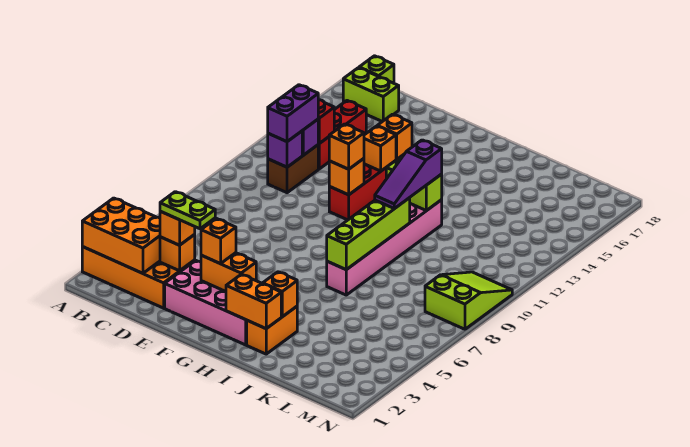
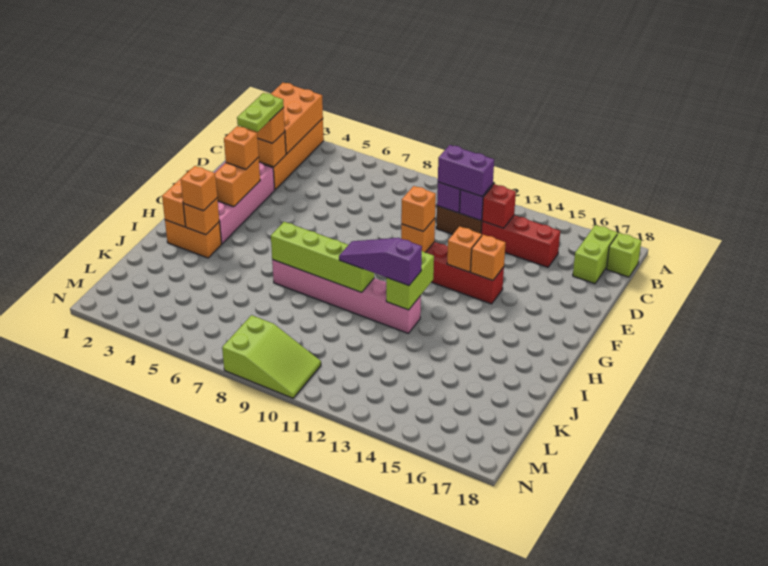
none -> orange brick I3 level 3

